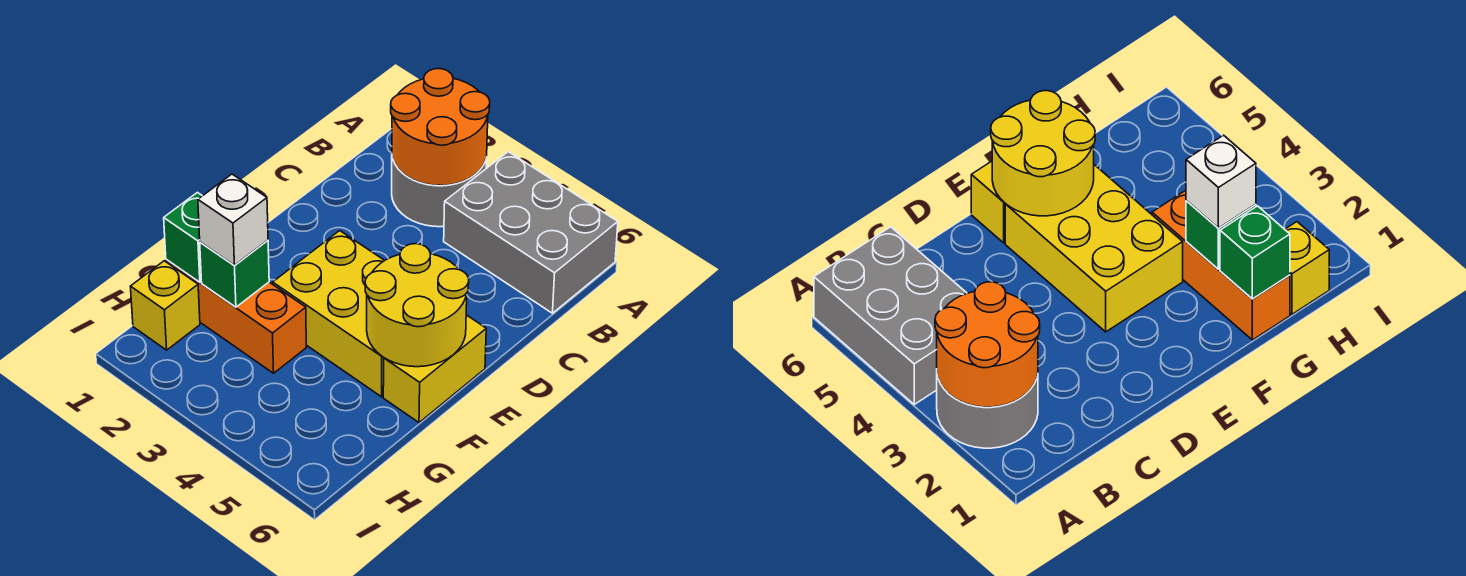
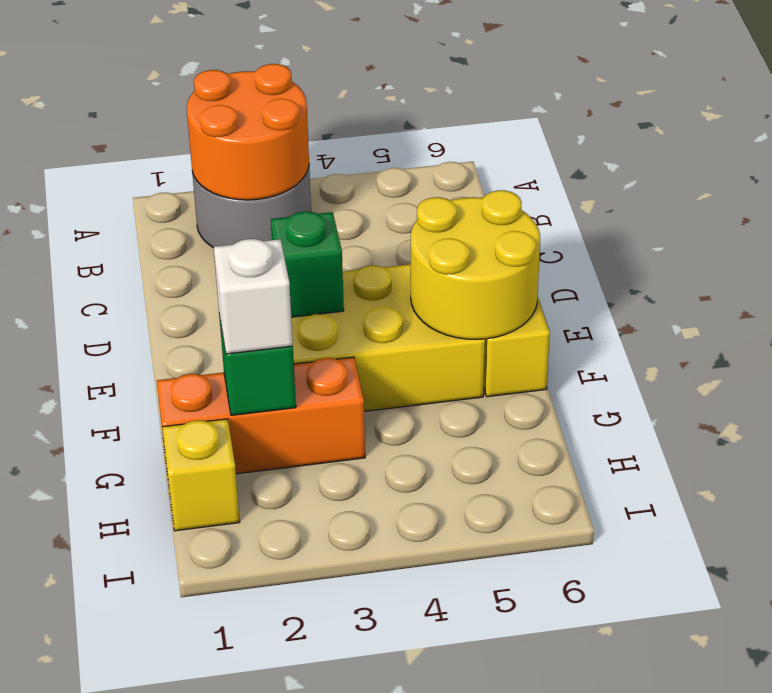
grey brick A4:B6 level 1 -> none
green brick G1 level 2 -> green brick E3 level 2

